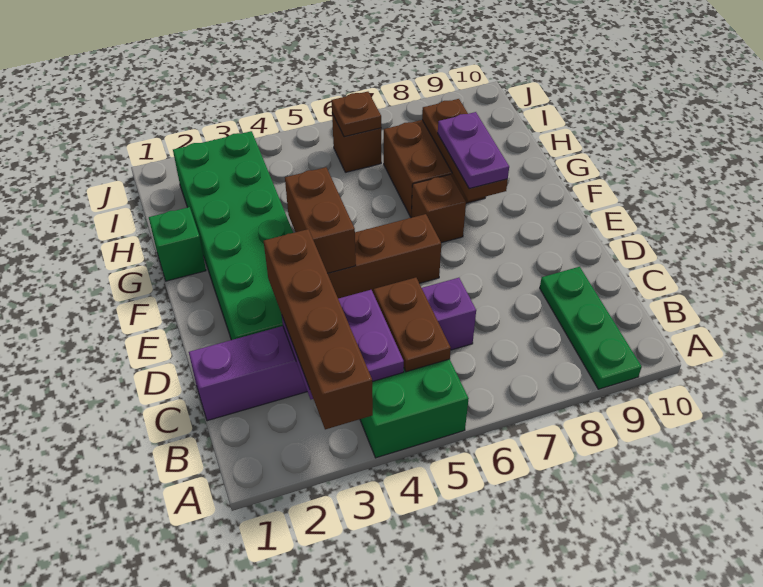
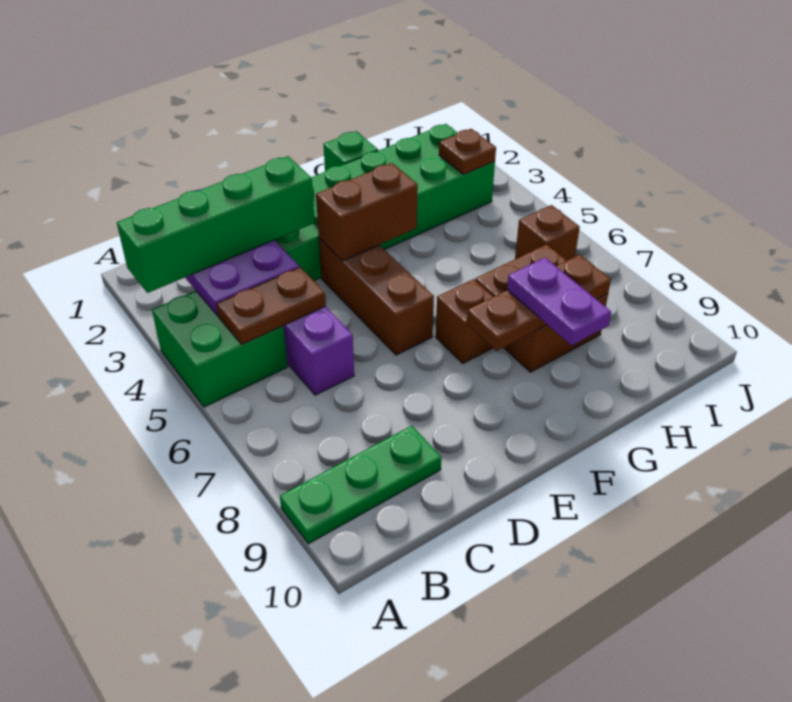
brown brick A3:D3 level 3 -> green brick A3:D3 level 3
purple plate F8:G8 level 3 -> purple plate G8:G9 level 3
brown plate I6 level 2 -> brown plate I3 level 2

